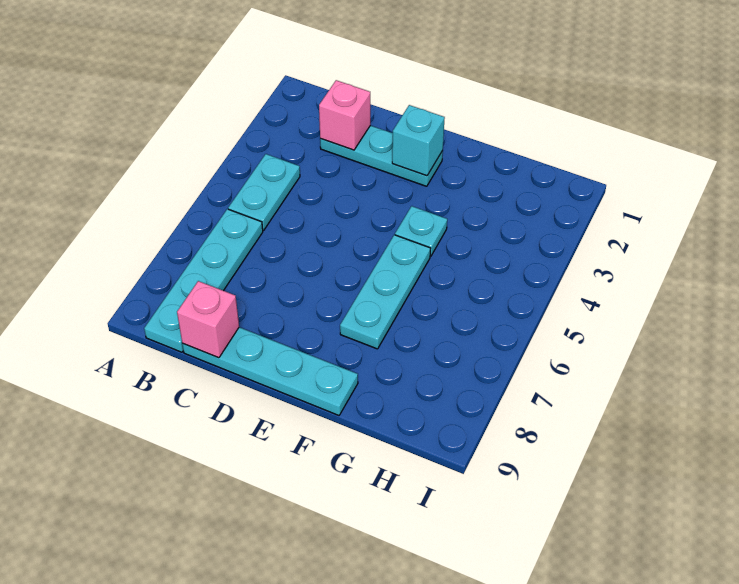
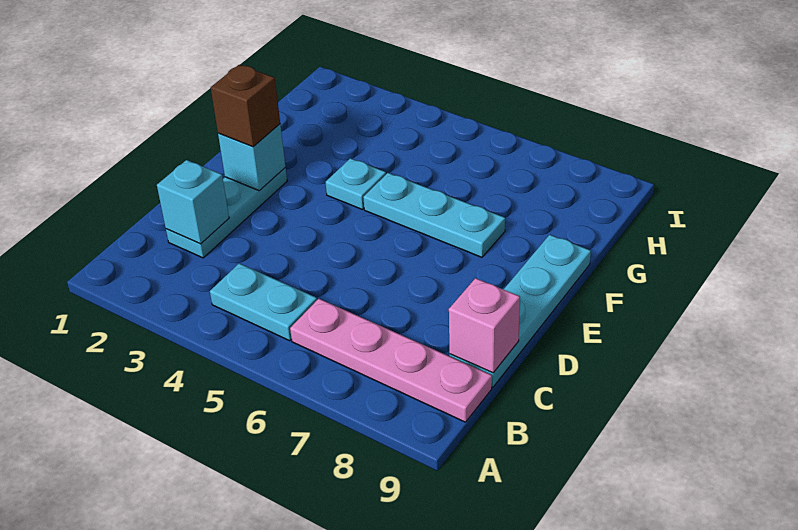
cyan plate B6:B9 level 1 -> pink plate B6:B9 level 1
pink brick C2 level 2 -> cyan brick C2 level 2
none -> brown brick E2 level 3

